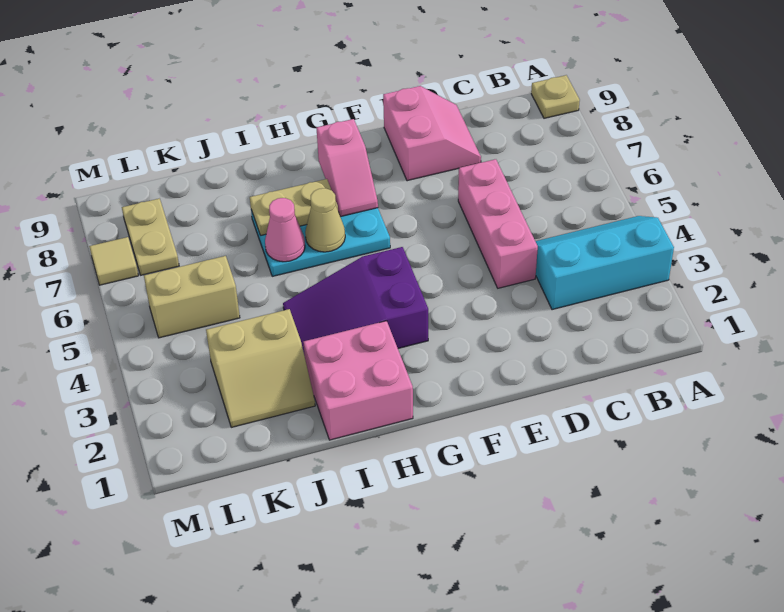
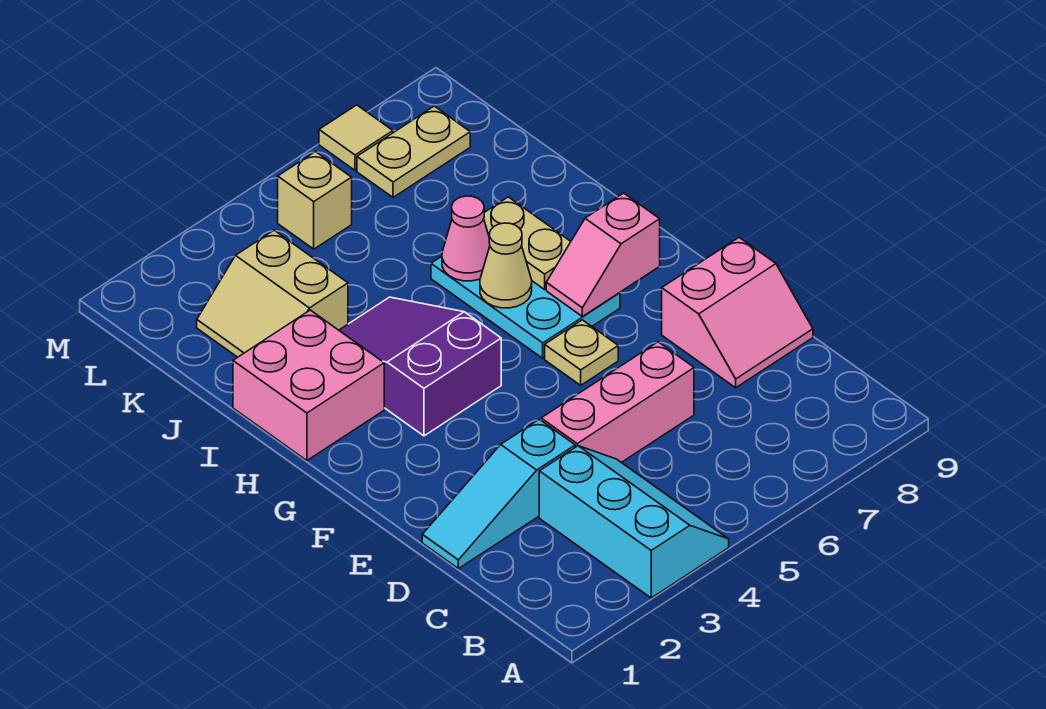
tan plate A9 level 1 -> tan plate F6 level 1
none -> cyan slope D1:D3 level 1 top 3
tan brick K5:L5 level 1 -> tan brick L5 level 1

